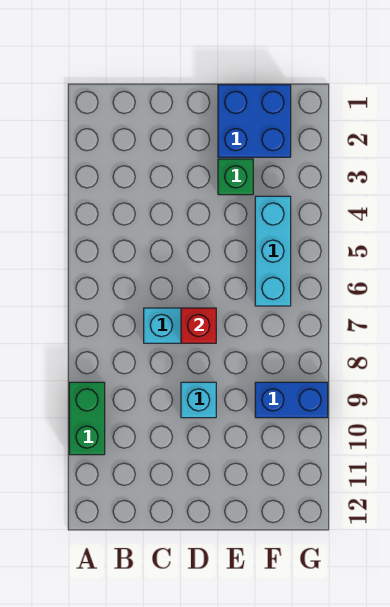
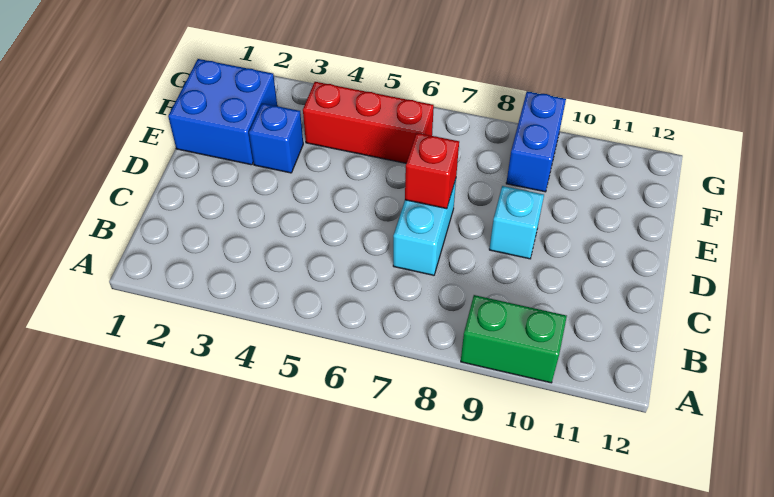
green brick E3 level 1 -> blue brick E3 level 1
cyan brick F4:F6 level 1 -> red brick F4:F6 level 1

